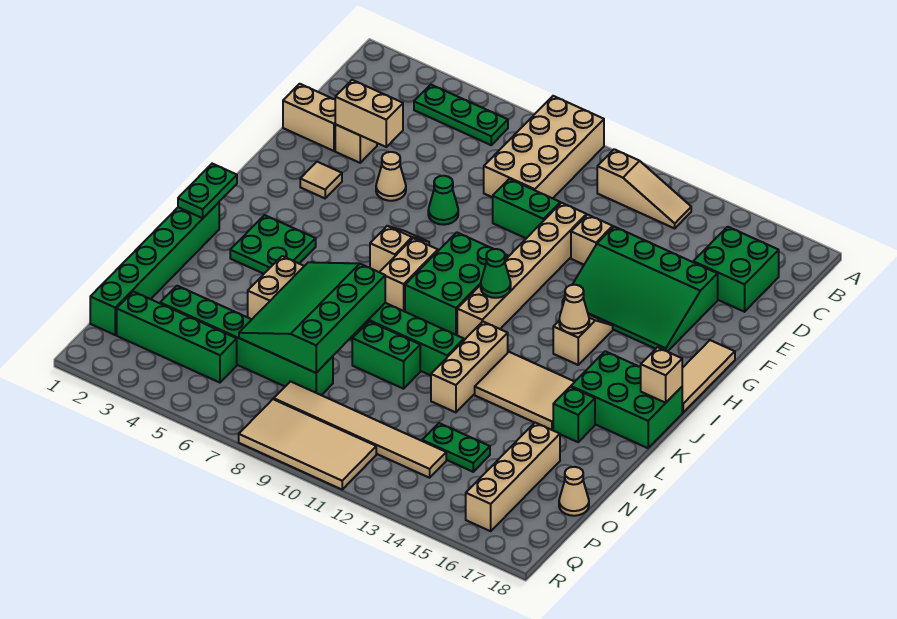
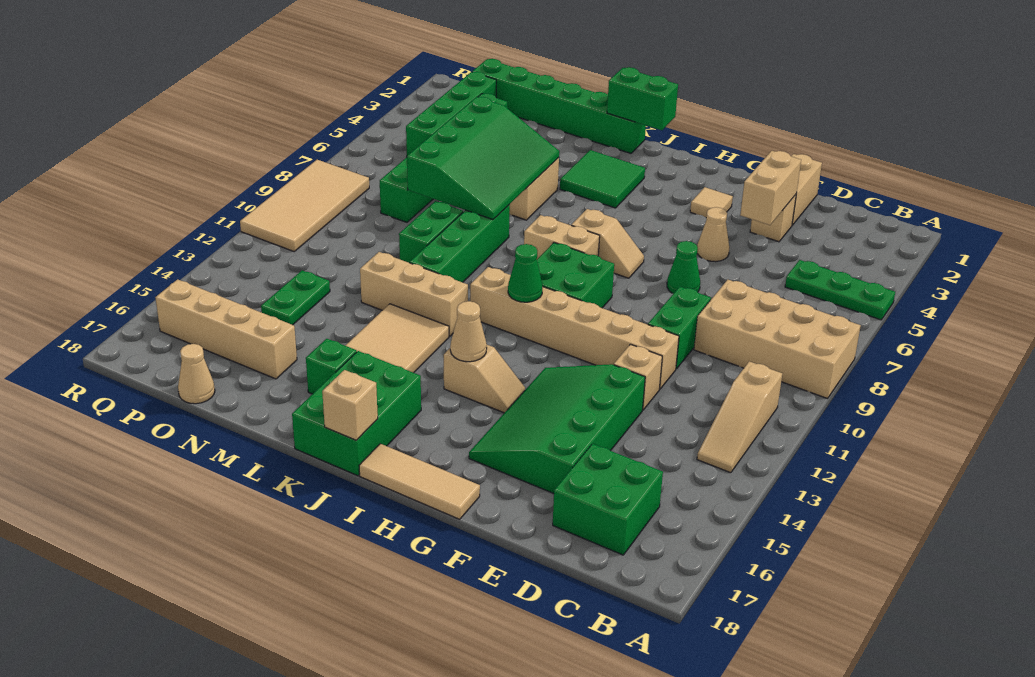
green plate B4:B6 level 1 -> green plate A5:C5 level 1
green brick H9:J10 level 1 -> green brick H9:I10 level 1
green plate J1:K1 level 2 -> green brick J1:K1 level 2
green plate J3:K4 level 1 -> green tile J3:K4 level 1
green slope L6:O8 level 2 top 8 -> green slope L5:N8 level 2 top N
tan tile P8:P13 level 1 -> none

